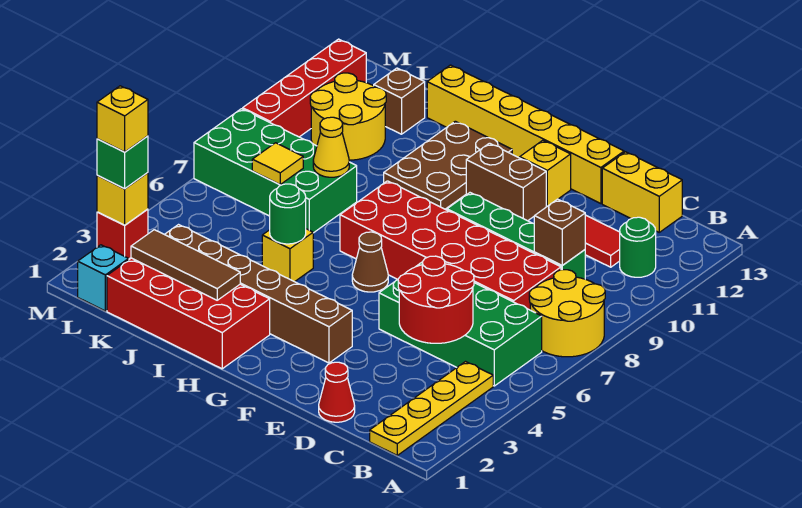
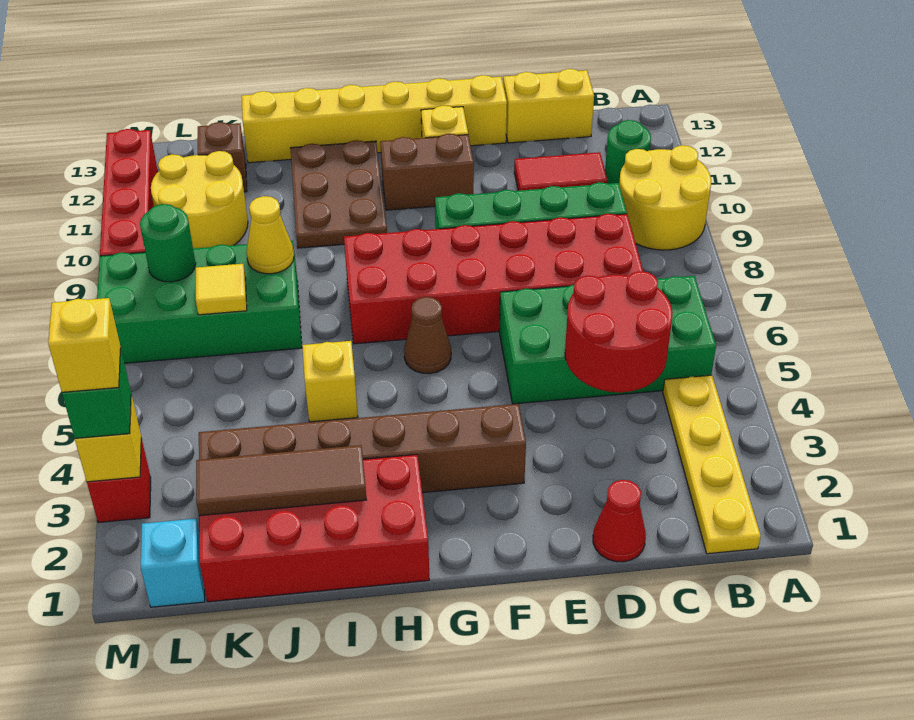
yellow round brick A7:B8 level 1 -> yellow round brick A9:B10 level 1
brown brick C9 level 2 -> none
green round brick I5 level 2 -> green round brick L8 level 2

